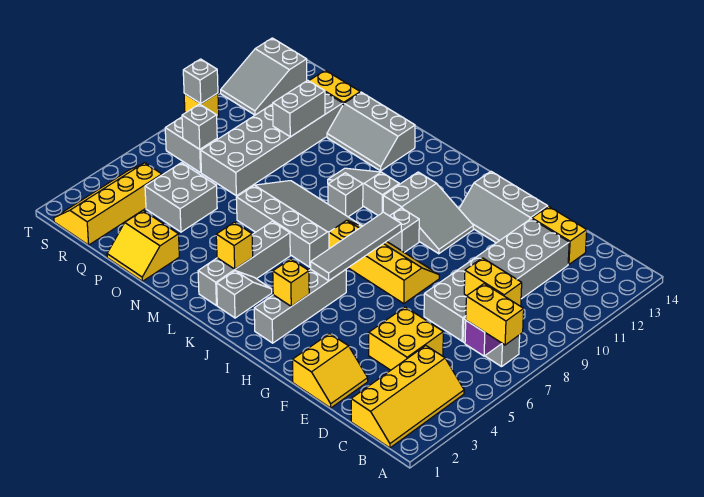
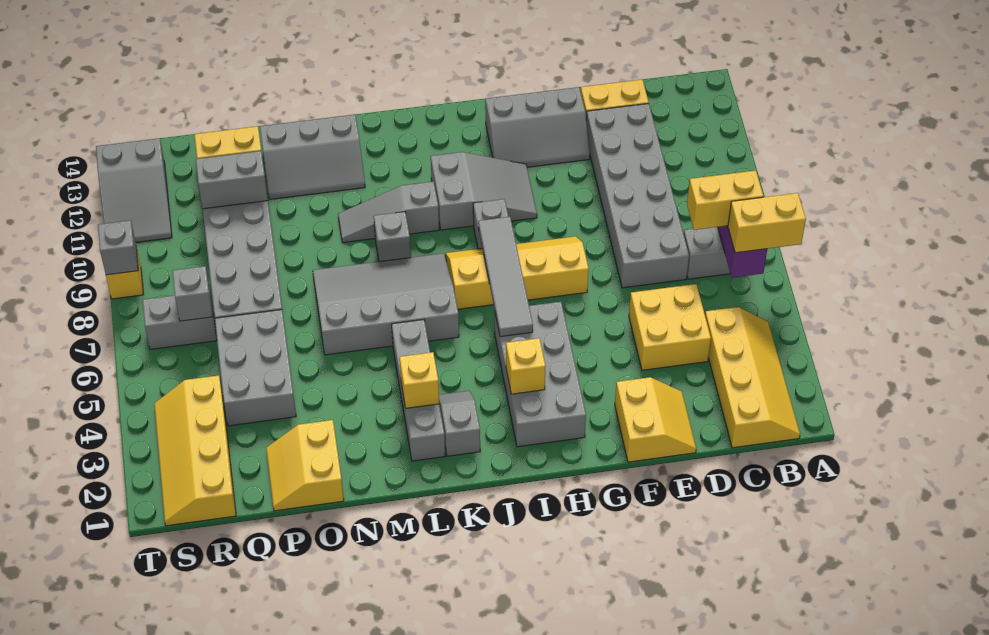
grey brick I2:I5 level 1 -> grey brick H2:I5 level 1
yellow slope O1:P2 level 1 top 2 -> yellow slope O1:P2 level 1 top O
grey brick P4:Q5 level 1 -> grey brick P4:Q6 level 1
grey brick P10:P11 level 2 -> grey brick P11:Q11 level 2

